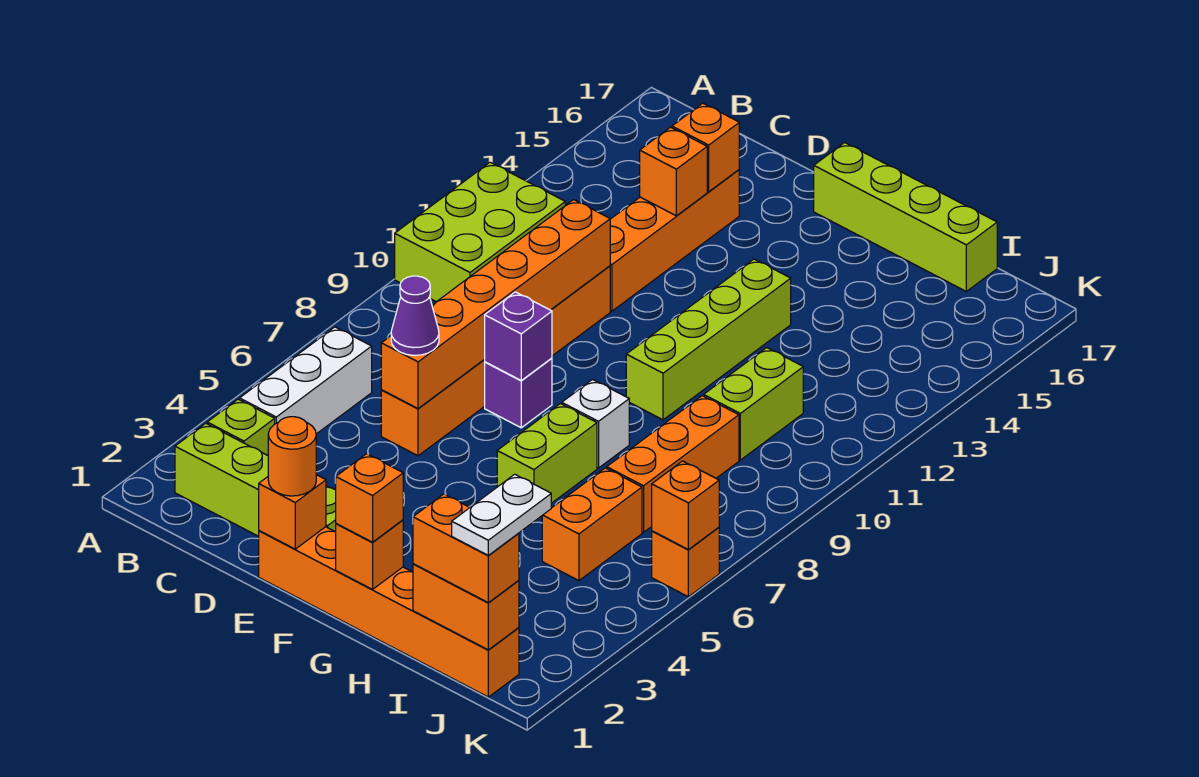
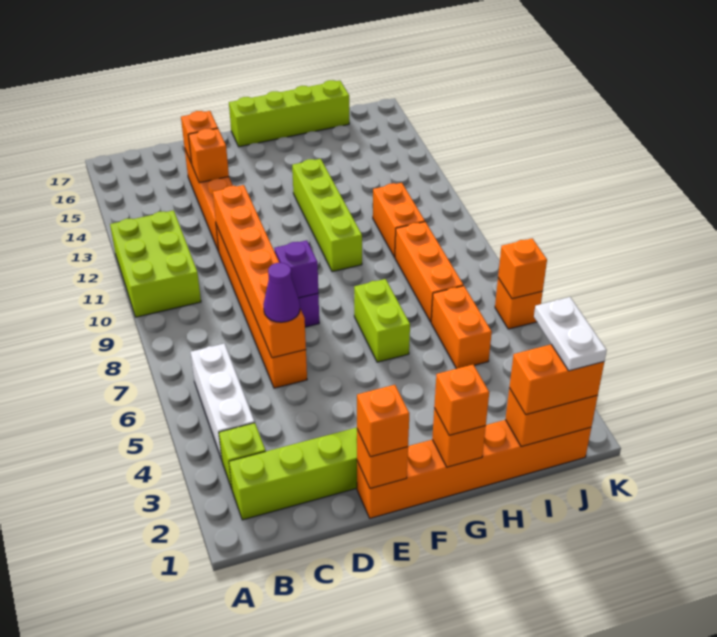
orange round brick E1 level 3 -> orange brick E1 level 3
white brick G8 level 1 -> none
lime brick I10:I11 level 1 -> orange brick I10:I11 level 1

